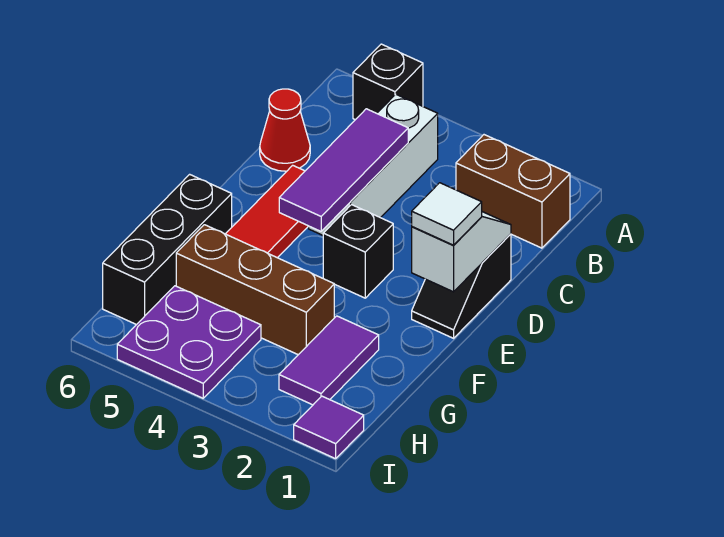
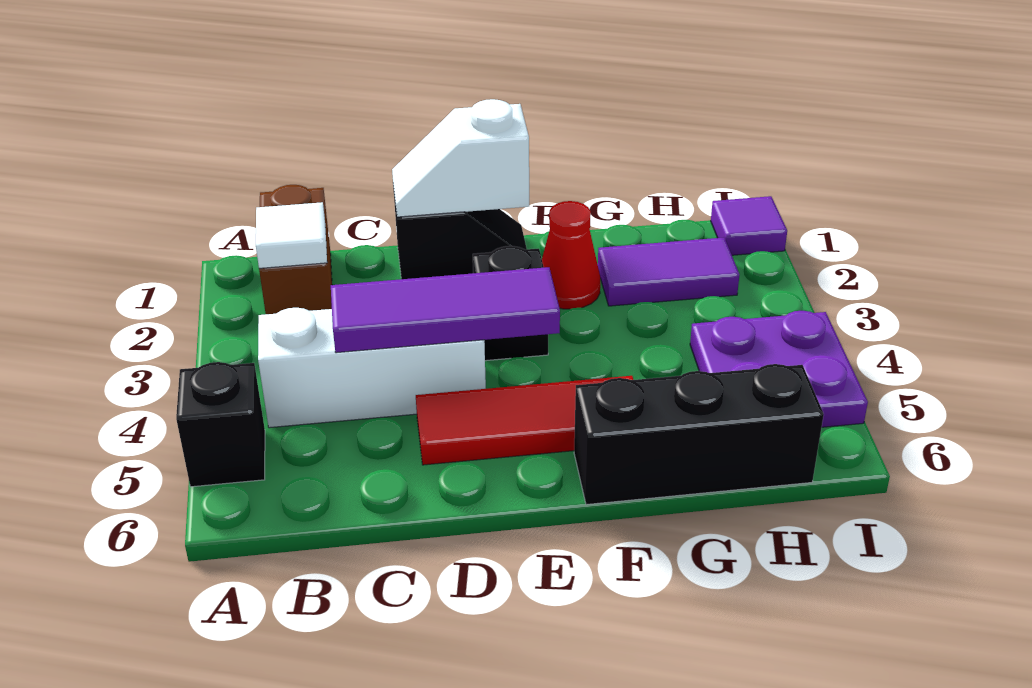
red cone C6 level 1 -> red cone F2 level 1
white tile E1 level 3 -> white tile B2 level 2
brown brick G3:G5 level 1 -> none

